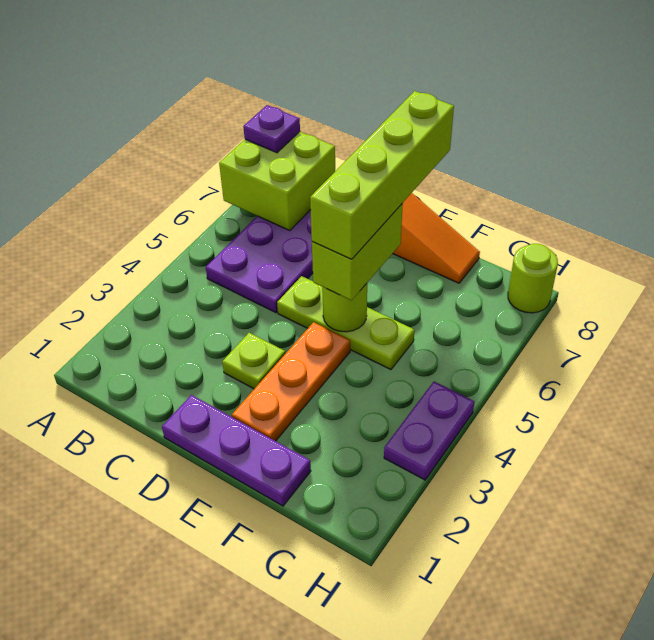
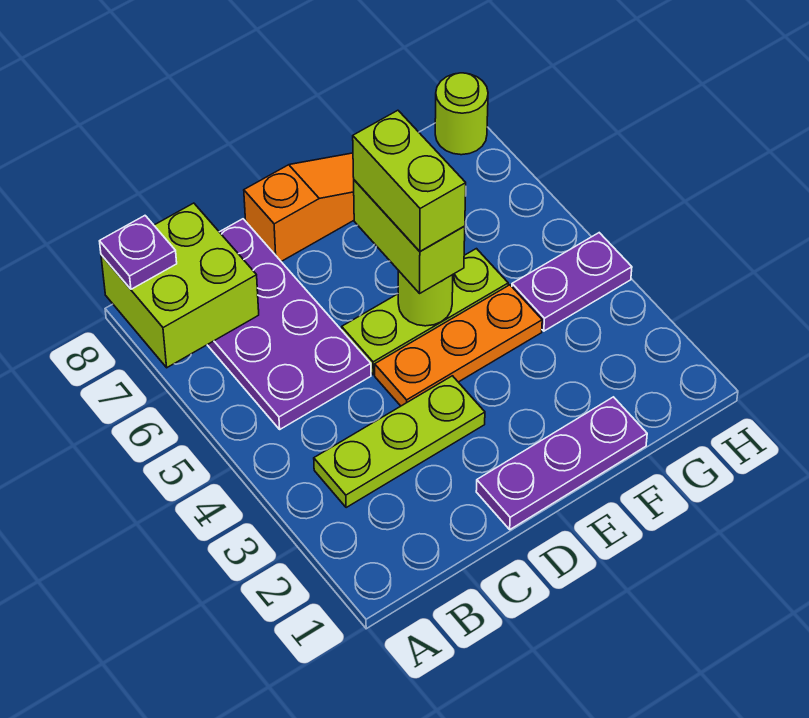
lime plate D3 level 1 -> lime plate B3:D3 level 1
orange plate E2:E4 level 1 -> orange plate D4:F4 level 1
lime brick E5:E8 level 4 -> lime brick E5:E6 level 4
purple plate H3:H4 level 1 -> purple plate G4:H4 level 1

